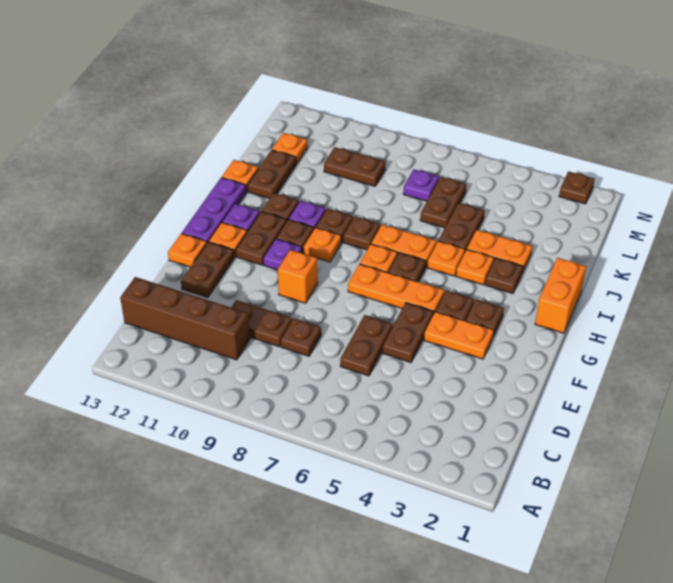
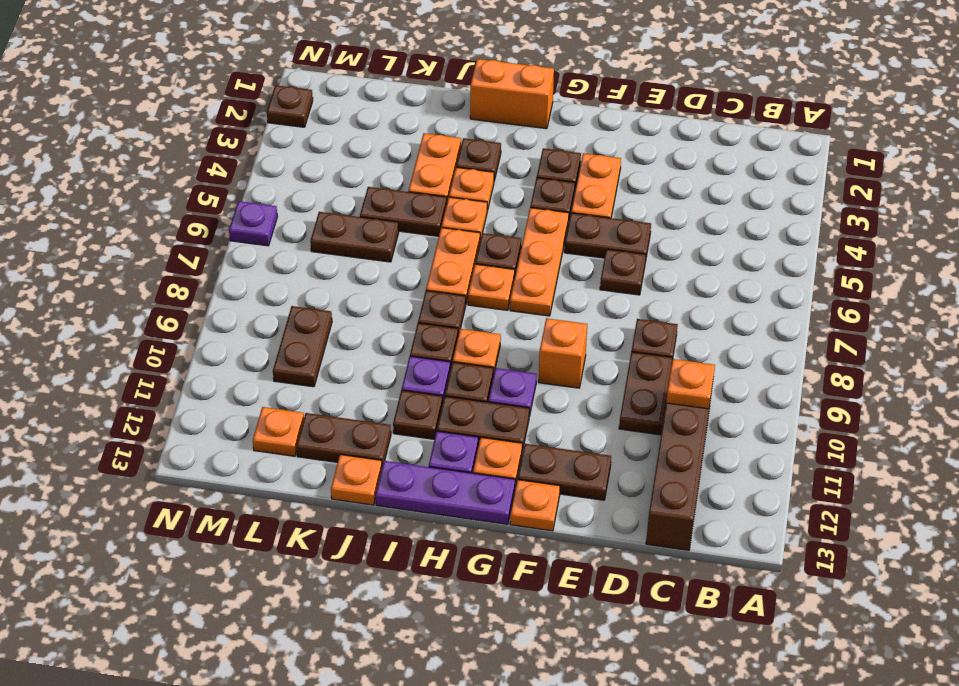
none -> orange plate C10 level 2
brown plate D6:E6 level 1 -> brown plate E6 level 1
purple plate L7 level 1 -> purple plate N6 level 1

